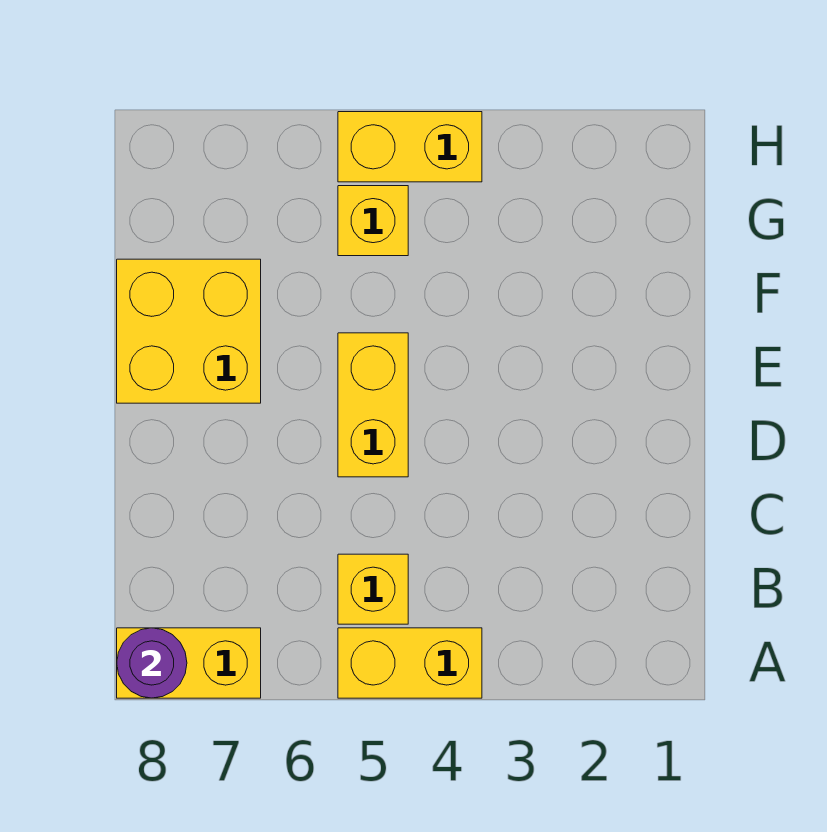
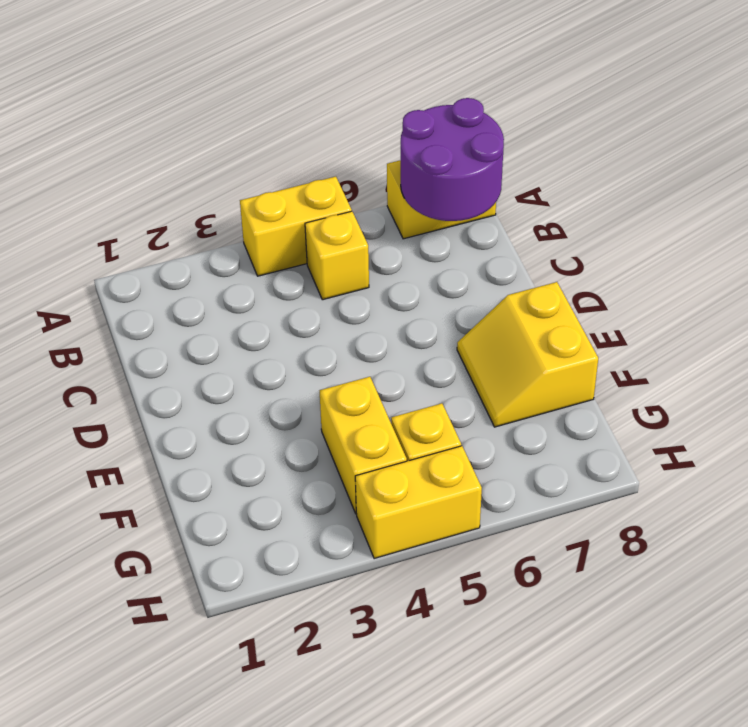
purple round brick A8 level 2 -> purple round brick A7:B8 level 2
yellow brick D5:E5 level 1 -> yellow brick F4:G4 level 1
yellow brick E7:F8 level 1 -> yellow slope E7:F8 level 1 top 8

